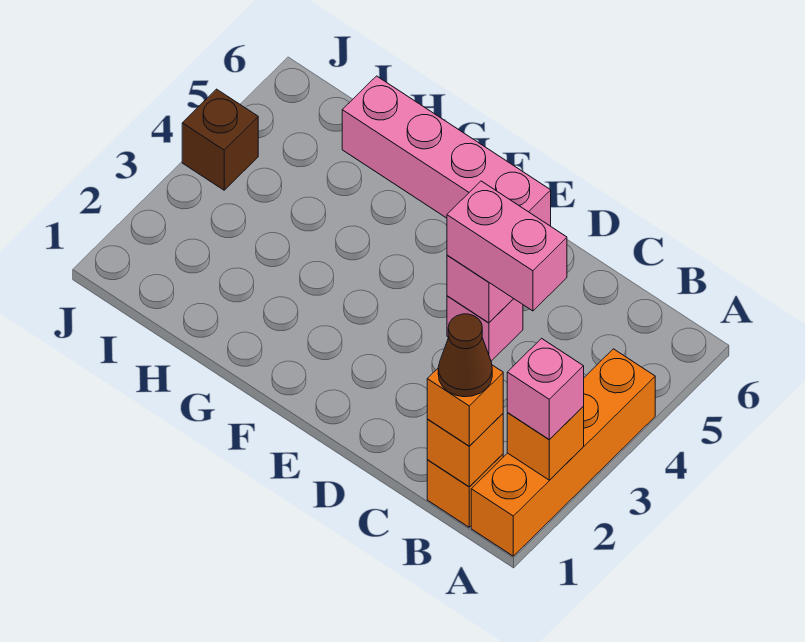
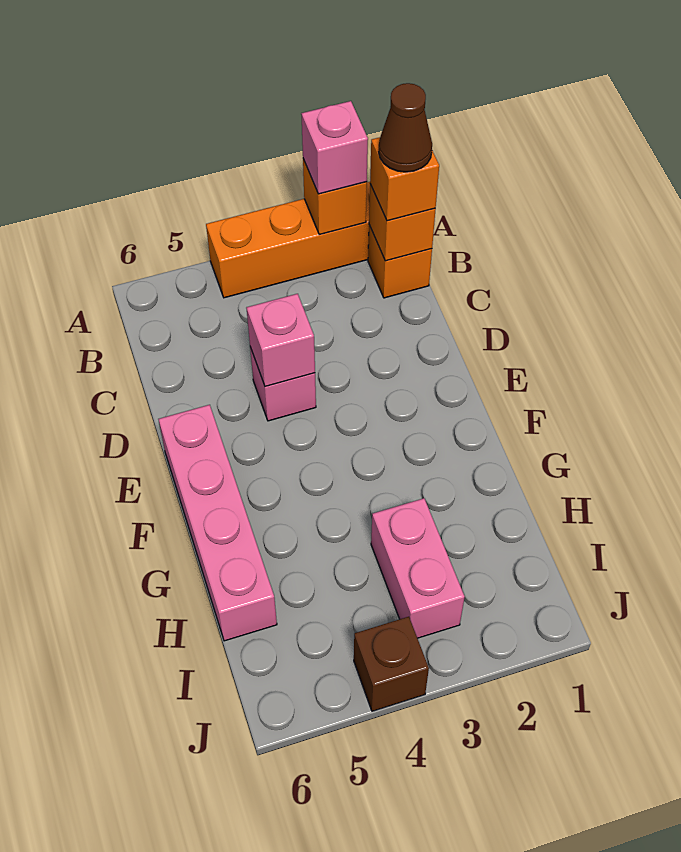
pink brick C4:D4 level 3 -> pink brick H3:I3 level 1

